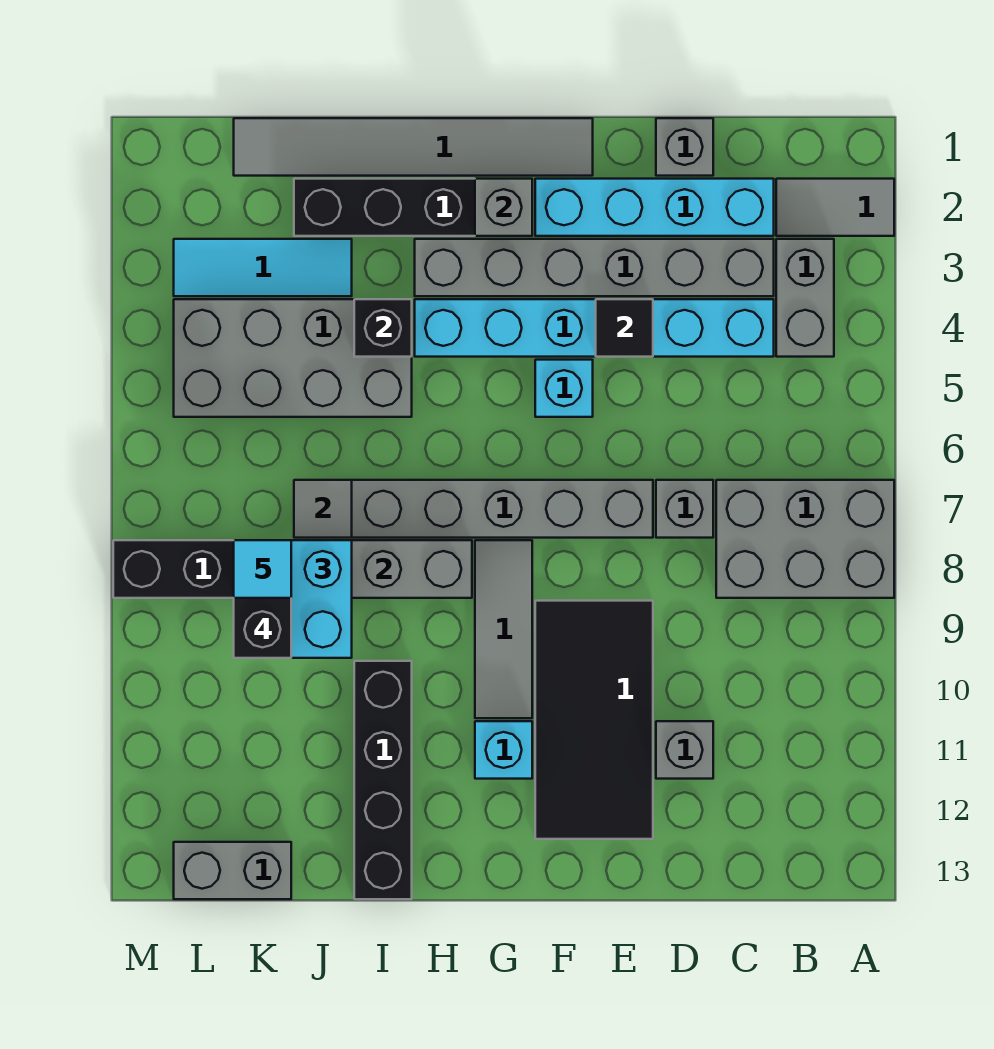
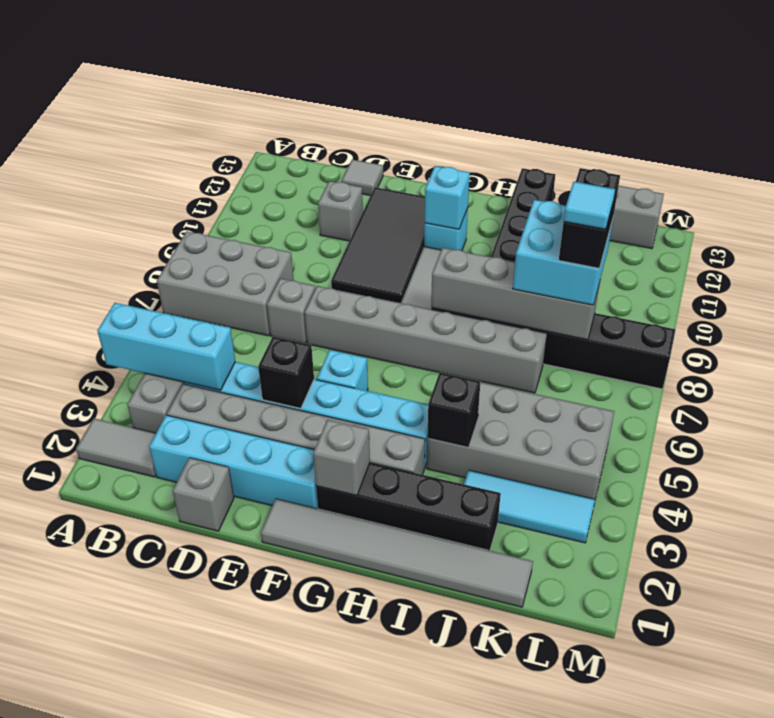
none -> cyan brick A4:C4 level 2
black tile E4 level 2 -> black brick E4 level 2
none -> cyan brick G11 level 2
grey tile J7 level 2 -> grey tile D13 level 1

